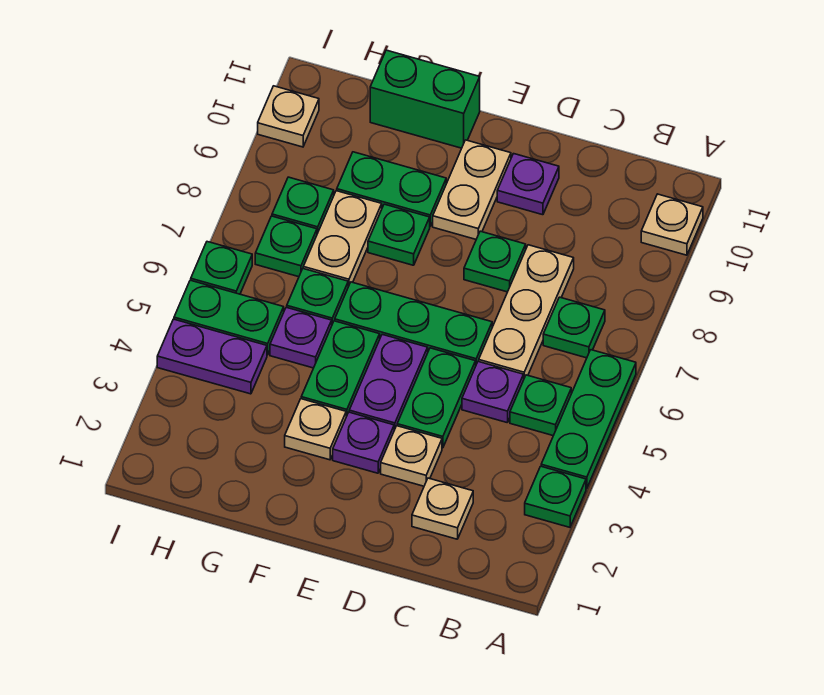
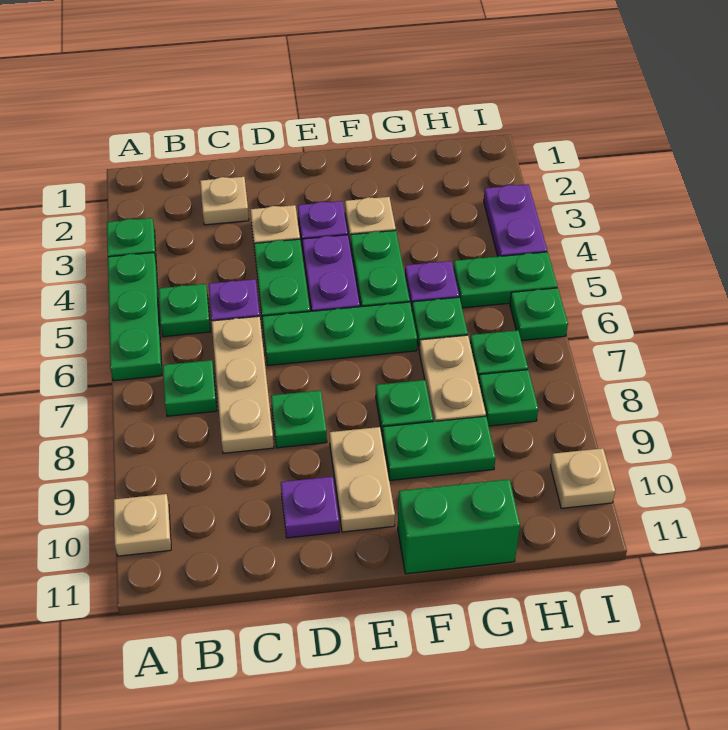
purple plate H4:I4 level 1 -> purple plate I3:I4 level 1

